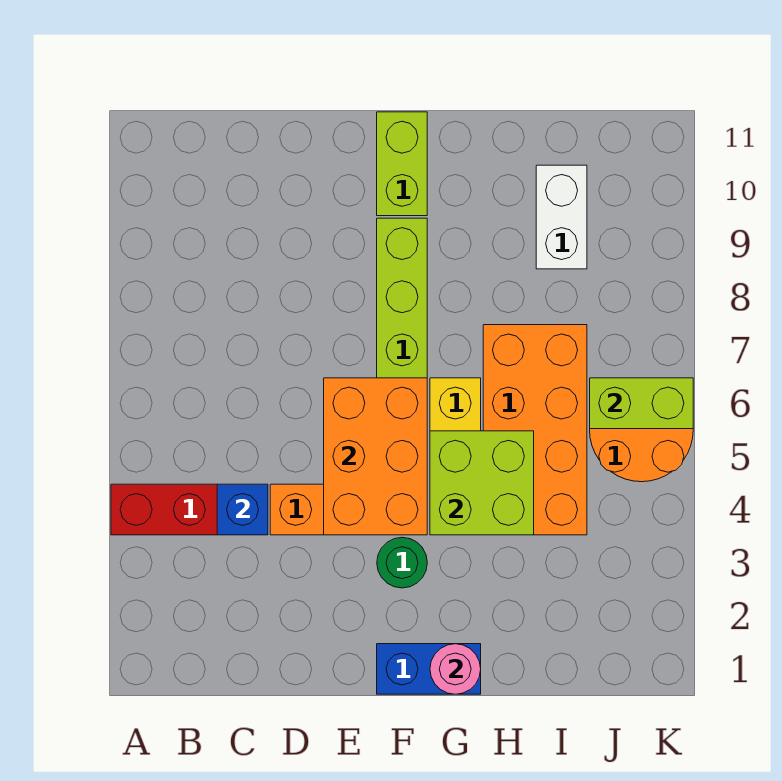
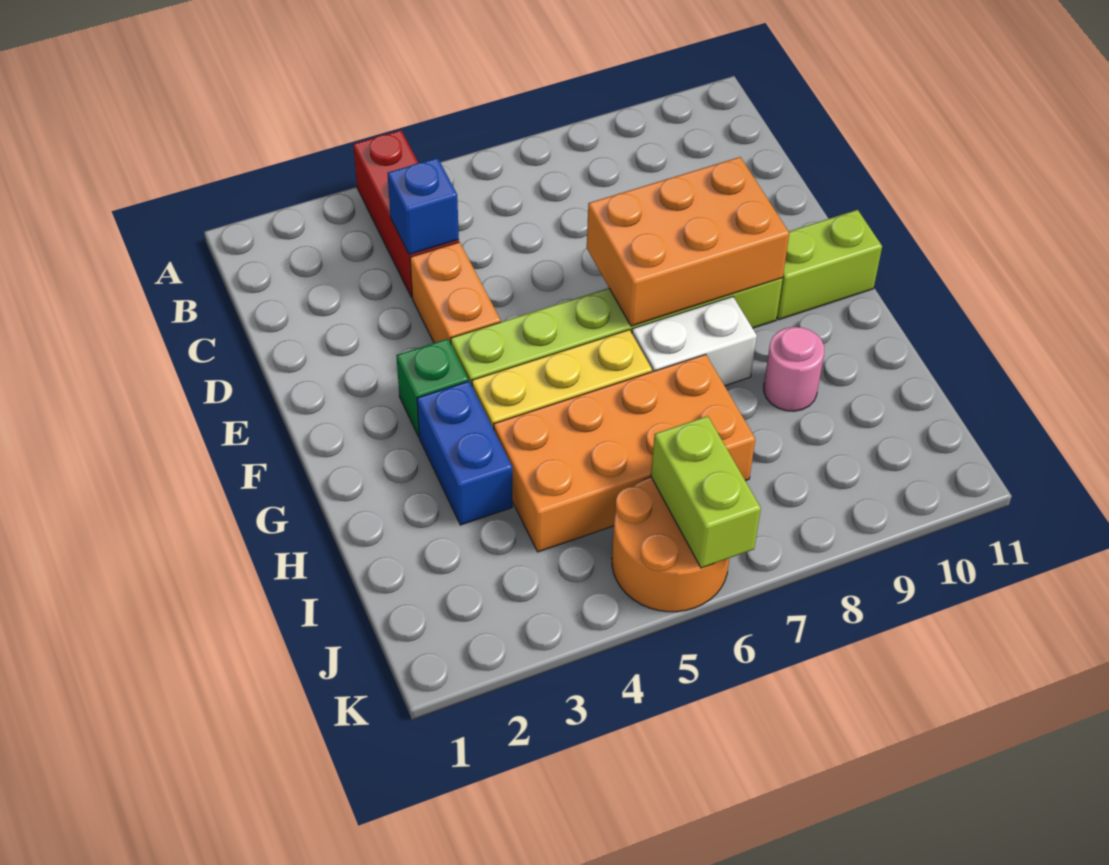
orange brick E4:F6 level 2 -> orange brick E7:F9 level 2
blue brick F1:G1 level 1 -> blue brick G3:H3 level 1
green round brick F3 level 1 -> green brick F3 level 1
pink round brick G1 level 2 -> pink round brick H9 level 1
lime brick G4:H5 level 2 -> none
white brick I9:I10 level 1 -> white brick G7:G8 level 1

